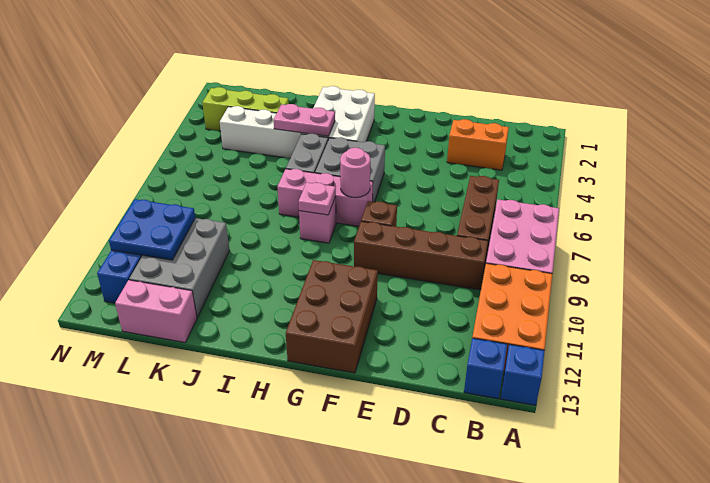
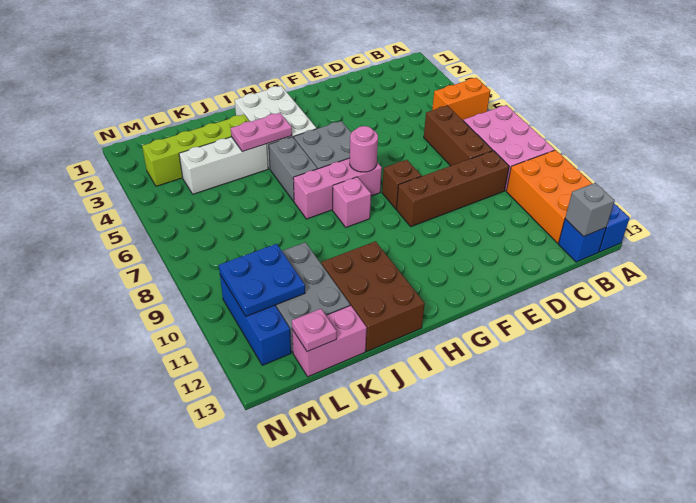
none -> grey brick B13 level 2
orange brick C3:D3 level 1 -> orange brick A5:B5 level 1
brown brick F11:G13 level 1 -> brown brick I11:J13 level 1
pink plate H8 level 2 -> pink plate L13 level 2
lime brick K3:M3 level 1 -> lime brick J3:M3 level 1

